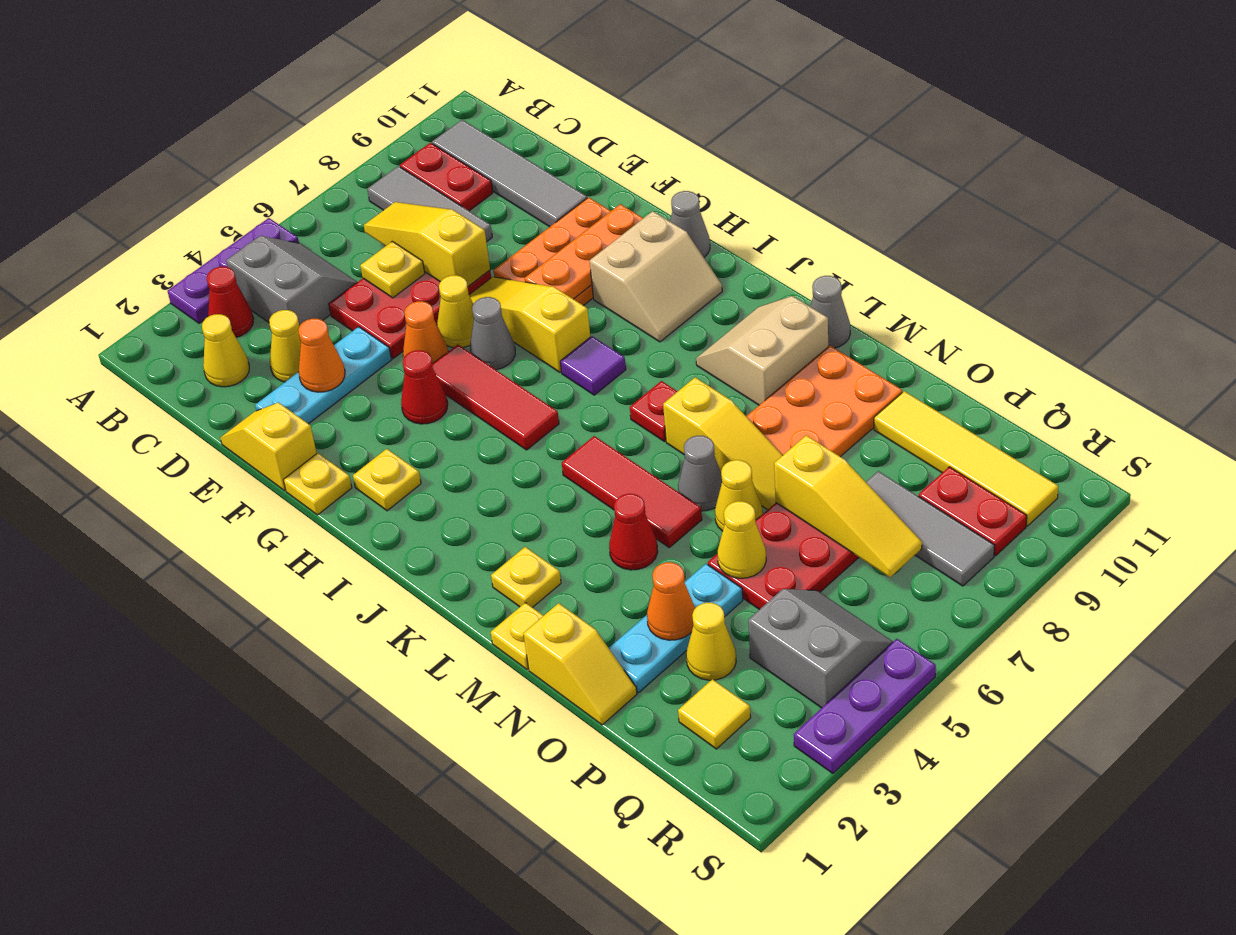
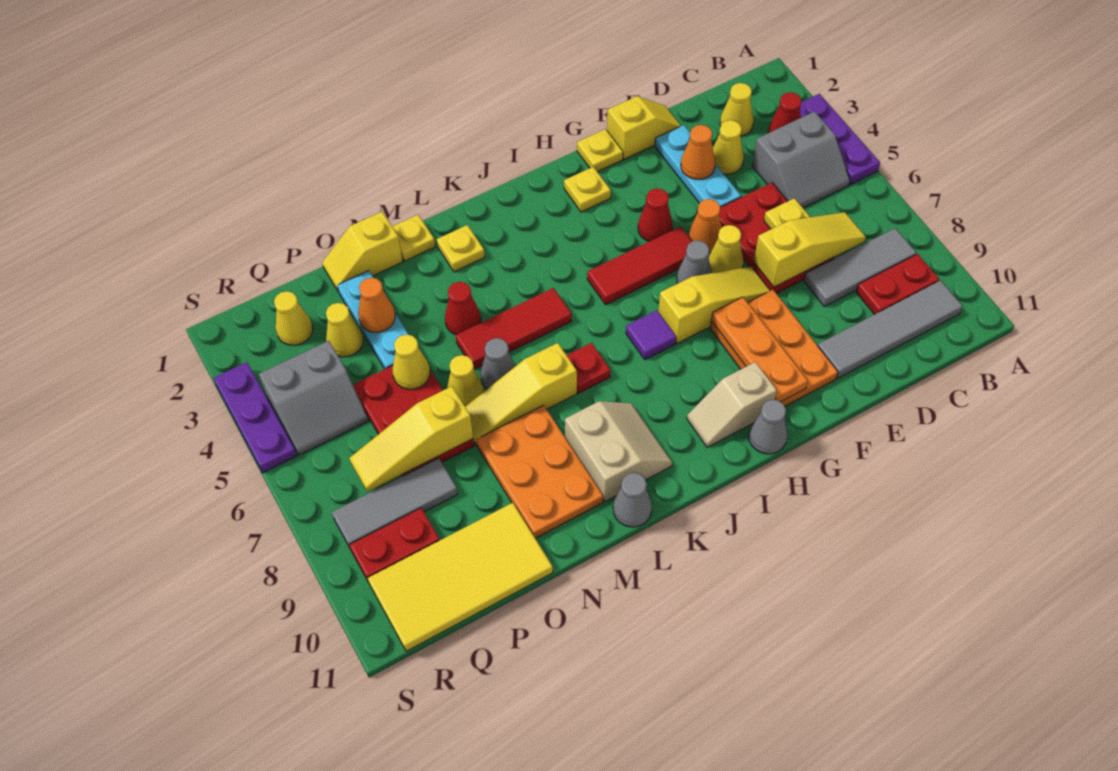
tan slope H9:I10 level 1 top H -> tan slope H10:I10 level 1 top H
yellow tile O10:R10 level 1 -> yellow tile O10:R11 level 1
yellow tile Q2 level 1 -> yellow cone Q2 level 1

